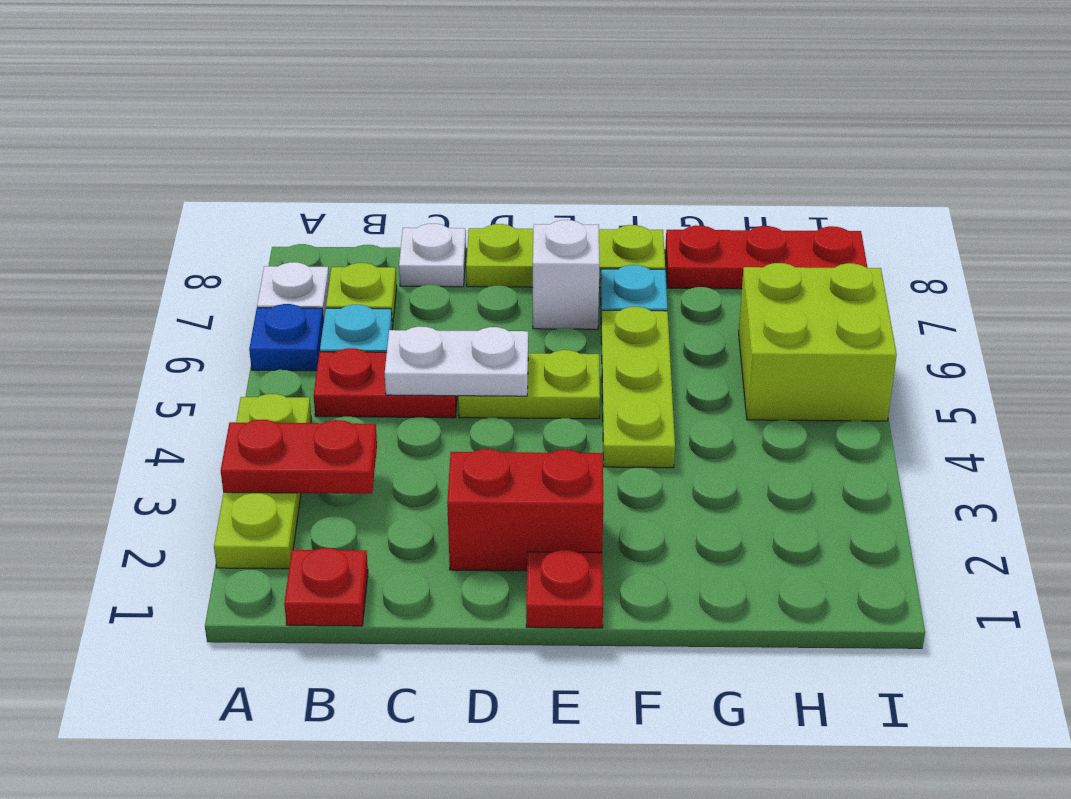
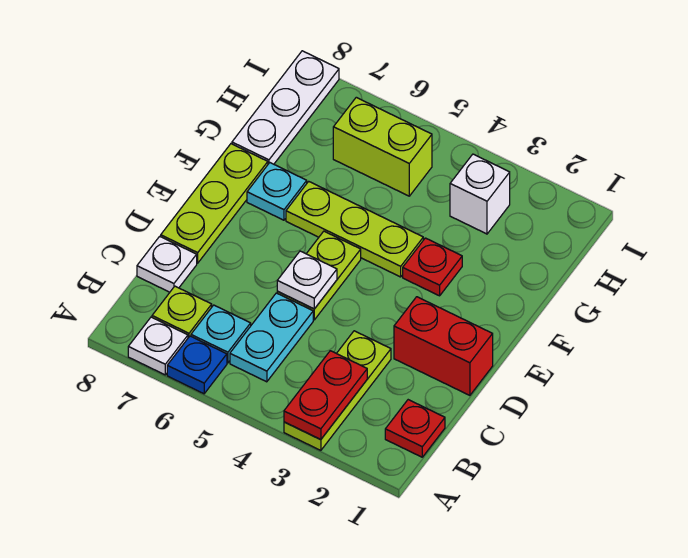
lime plate A2:A4 level 1 -> lime plate A3:C3 level 1
red plate B5:C5 level 1 -> cyan plate B5:C5 level 1
white plate C5:D5 level 2 -> white plate D5 level 2
red brick D2:E2 level 1 -> red brick D1:D2 level 1
red plate E1 level 1 -> red plate F3 level 1
white brick E7 level 1 -> white brick H3 level 1
red plate G8:I8 level 1 -> white plate G8:I8 level 1
lime brick H5:I6 level 1 -> lime brick H5:H6 level 1

